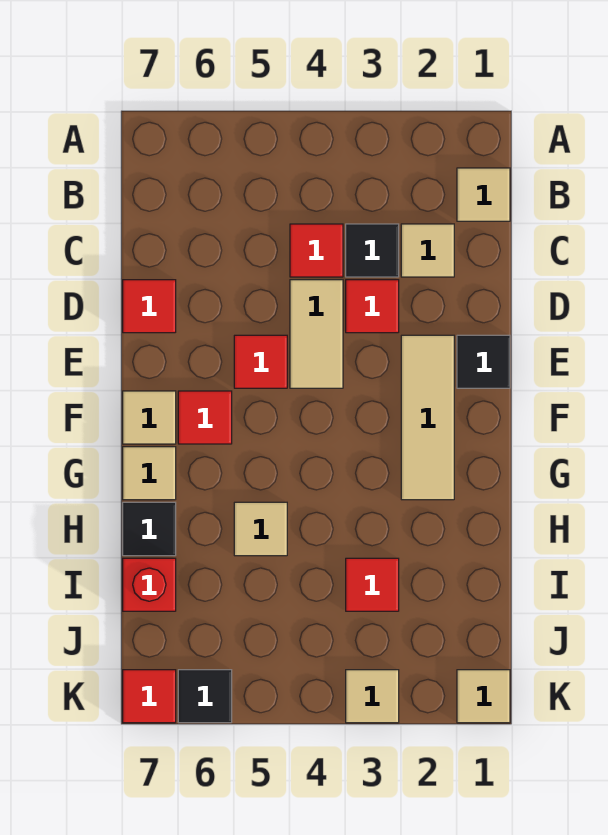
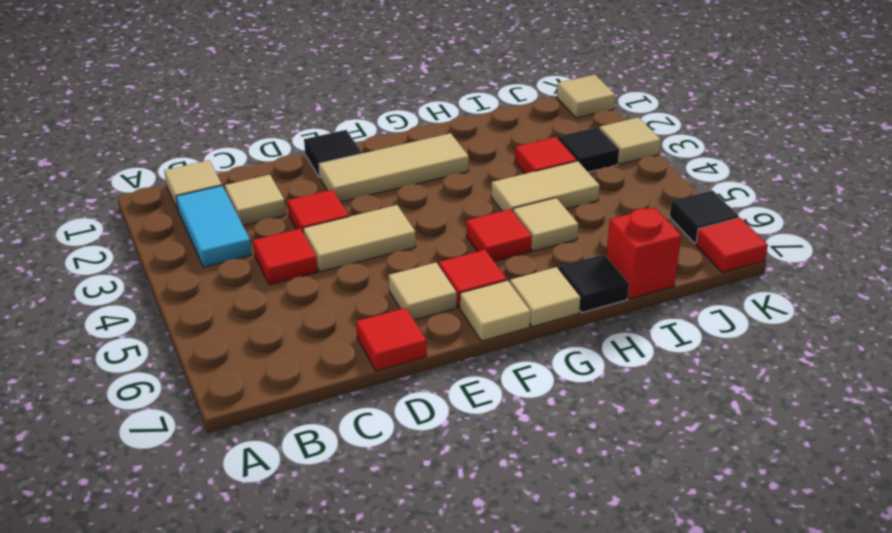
none -> cyan tile B2:B3 level 1
black tile C3 level 1 -> black tile J3 level 1
red tile E5 level 1 -> red tile G5 level 1
none -> tan tile E6 level 1
none -> tan tile H4:I4 level 1

